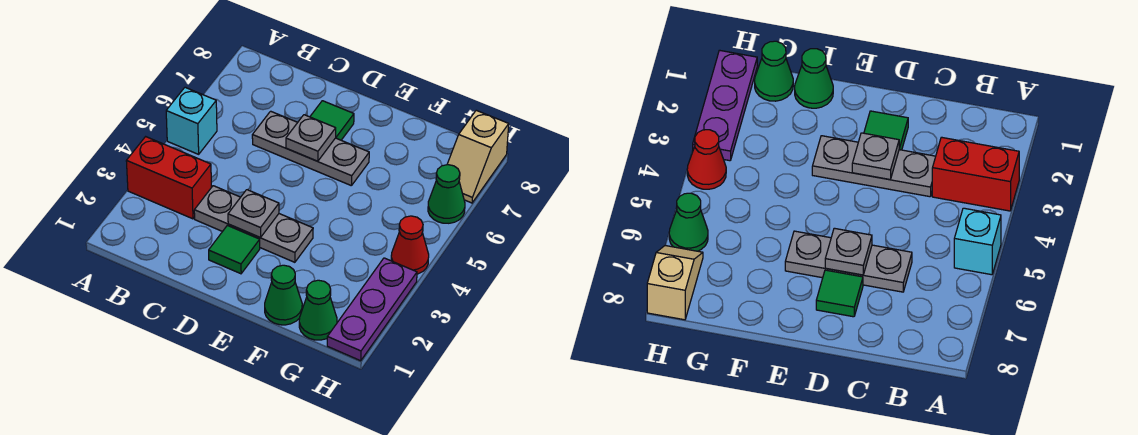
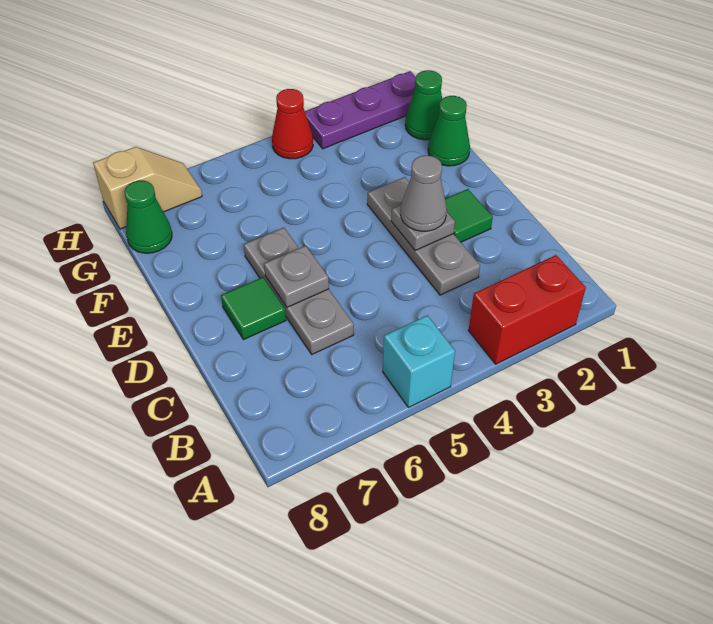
red brick A3:B3 level 1 -> red brick A2:A3 level 1
none -> grey cone D3 level 3
green cone H6 level 1 -> green cone G8 level 1

